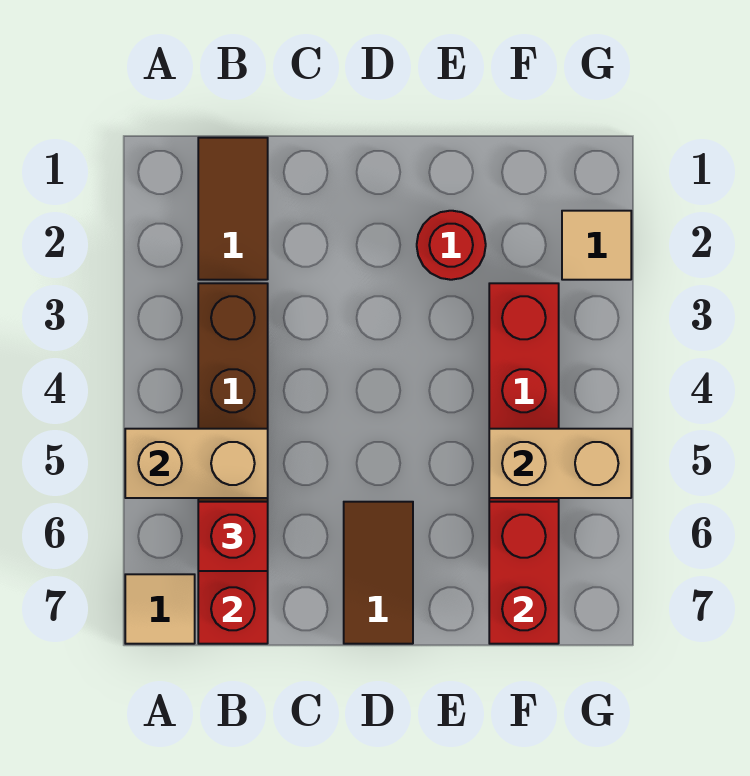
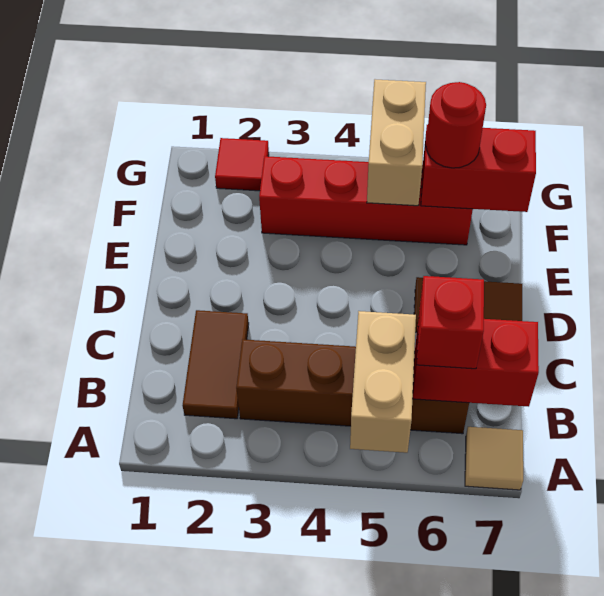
brown tile B1:B2 level 1 -> brown tile B2:C2 level 1
red round brick E2 level 1 -> red round brick F6 level 3
tan tile G2 level 1 -> red tile G2 level 1

